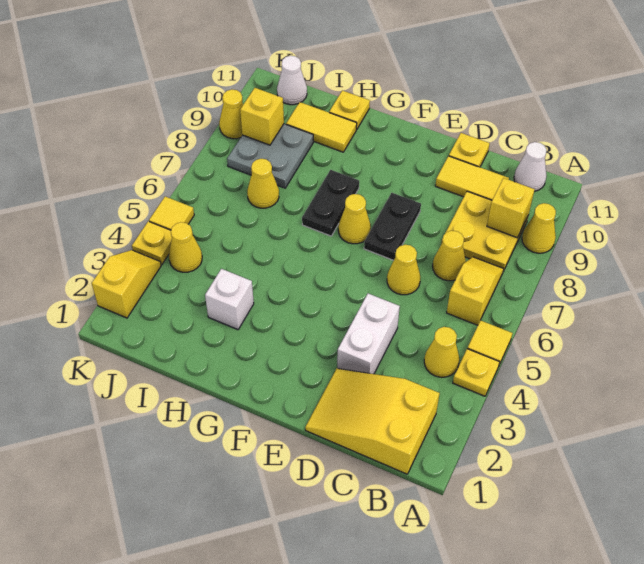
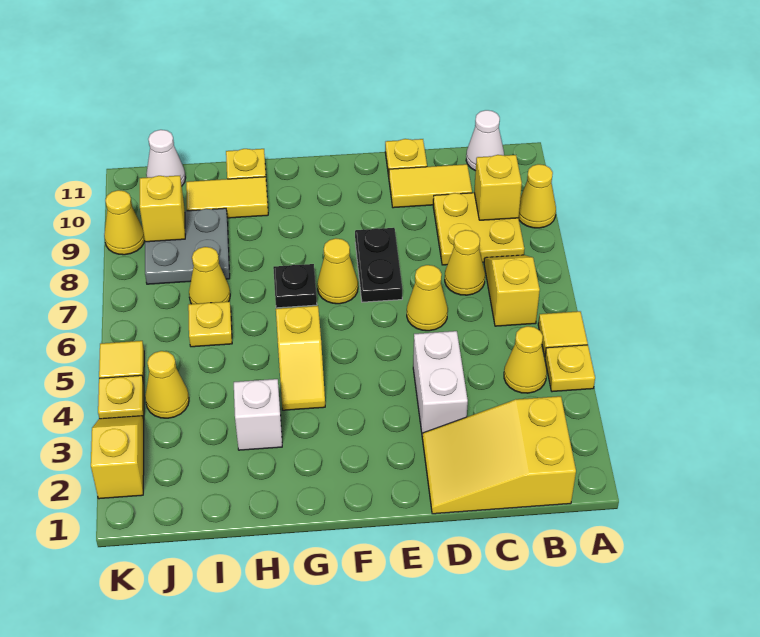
none -> yellow slope G4:G5 level 1 top 5
black plate G7:G8 level 1 -> black plate G7 level 1
none -> yellow plate I6 level 1

